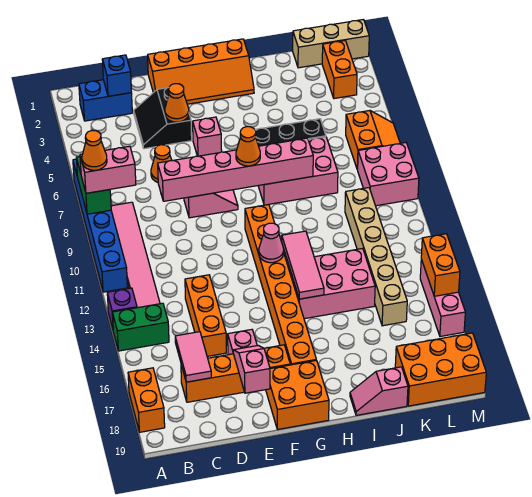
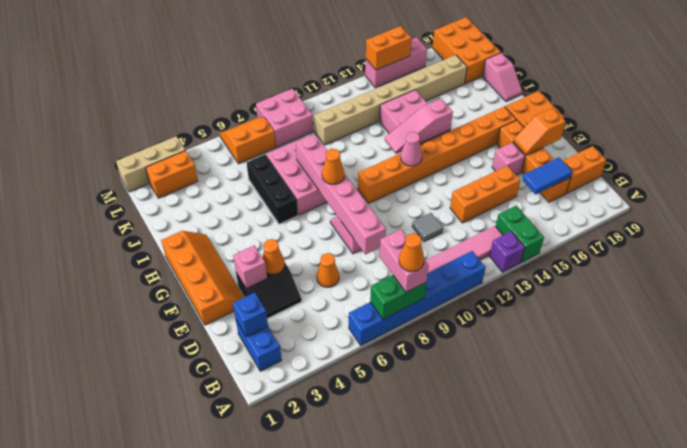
orange brick A17:A18 level 1 -> orange brick C18:C19 level 1
pink tile C16:C17 level 2 -> blue tile C16:C17 level 2
none -> grey tile D11 level 1
pink slope E17:E18 level 2 top 18 -> orange slope E17:E18 level 2 top 18
pink brick F5 level 1 -> pink brick E3 level 2
pink tile H12:H14 level 2 -> pink slope H12:H14 level 2 top 14
tan brick K1:M1 level 1 -> tan brick M1:M3 level 1
tan brick K10:K15 level 1 -> tan brick K10:K17 level 1

